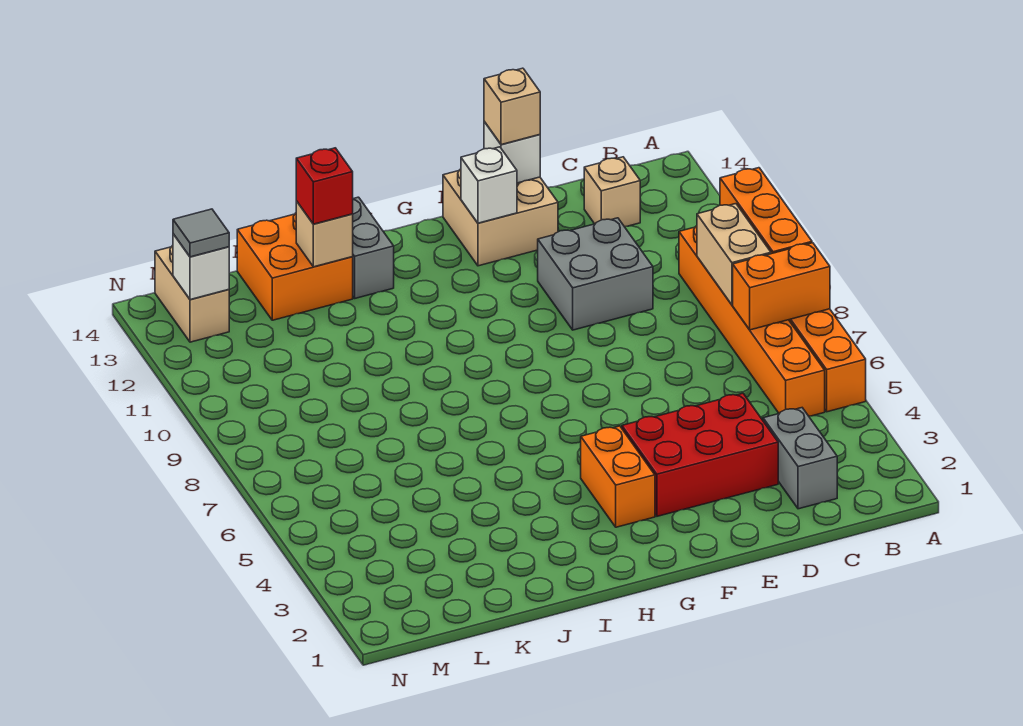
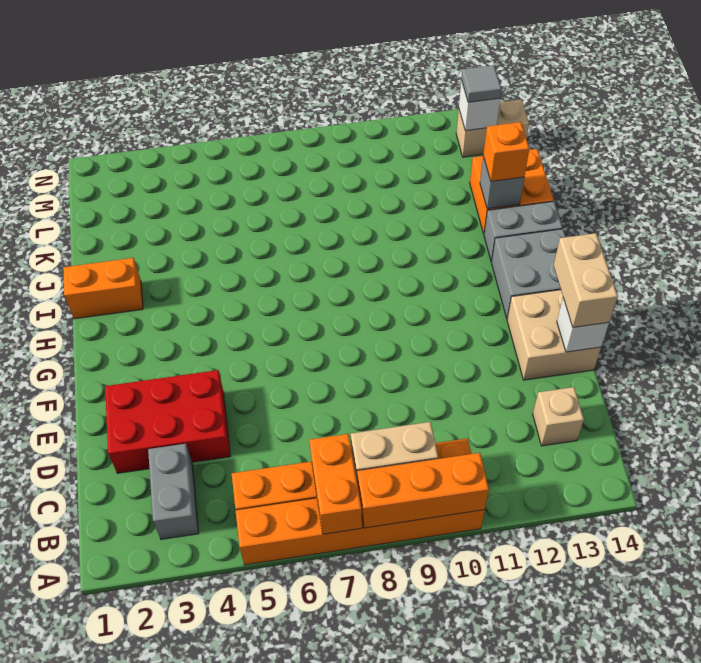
grey brick C2:C3 level 1 -> grey brick B3:C3 level 1
red brick D3:F4 level 1 -> red brick D2:E4 level 1
grey brick D10:E11 level 1 -> grey brick G13:H14 level 1
tan brick E14 level 3 -> tan brick E14:F14 level 3
white brick F13 level 2 -> none
orange brick G3:G4 level 1 -> orange brick I1:I2 level 1
tan brick J13 level 2 -> grey brick J13 level 2
red brick J13 level 3 -> orange brick J13 level 3

